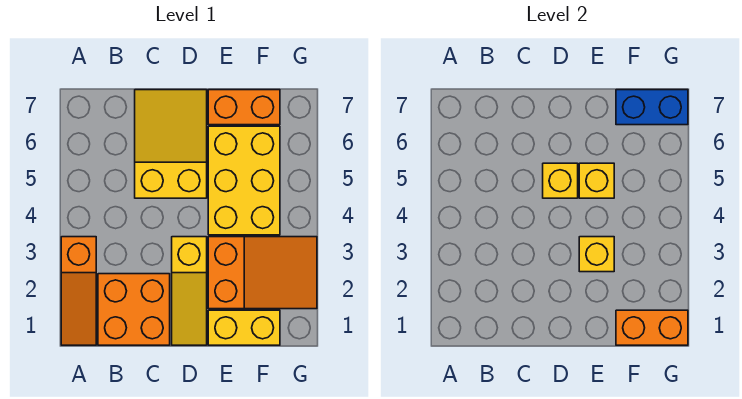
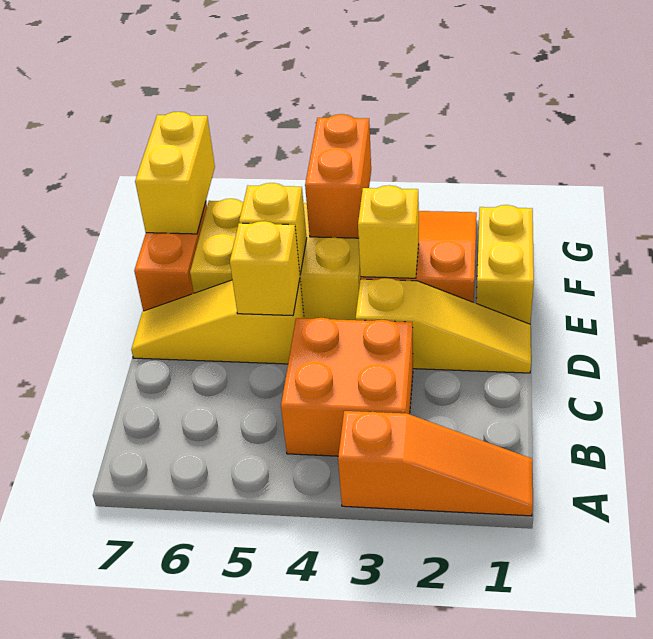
orange brick B1:C2 level 1 -> orange brick B3:C4 level 1
yellow slope C5:D7 level 1 top 5 -> yellow slope D5:D7 level 1 top 5
orange brick F1:G1 level 2 -> orange brick F4:G4 level 2
blue brick F7:G7 level 2 -> yellow brick F7:G7 level 2

